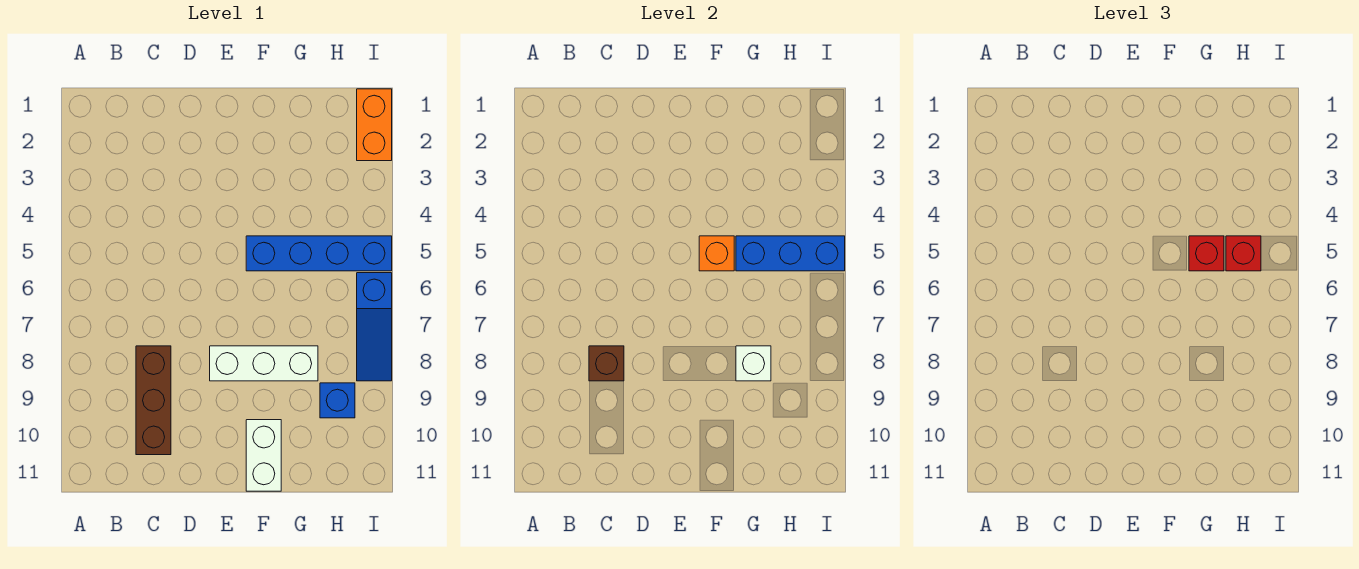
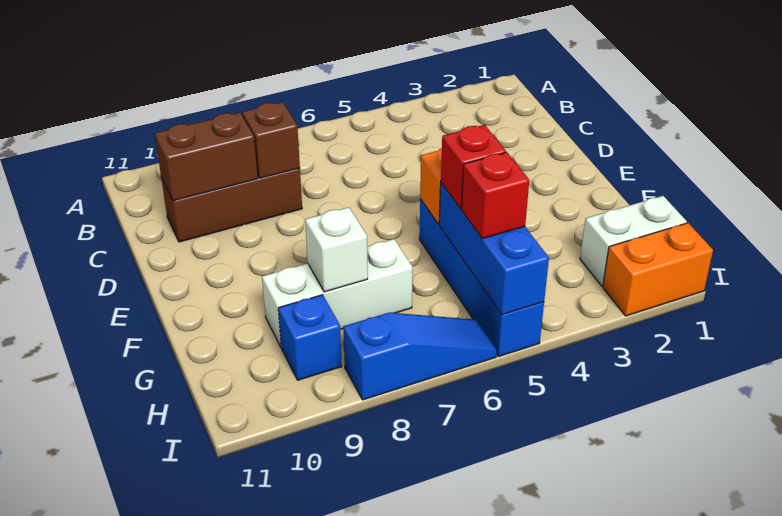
none -> brown brick C9:C10 level 2
white brick E8:G8 level 1 -> white brick G7:G9 level 1
white brick F10:F11 level 1 -> white brick H1:H2 level 1
blue slope I6:I8 level 1 top 6 -> blue slope I6:I8 level 1 top 8

